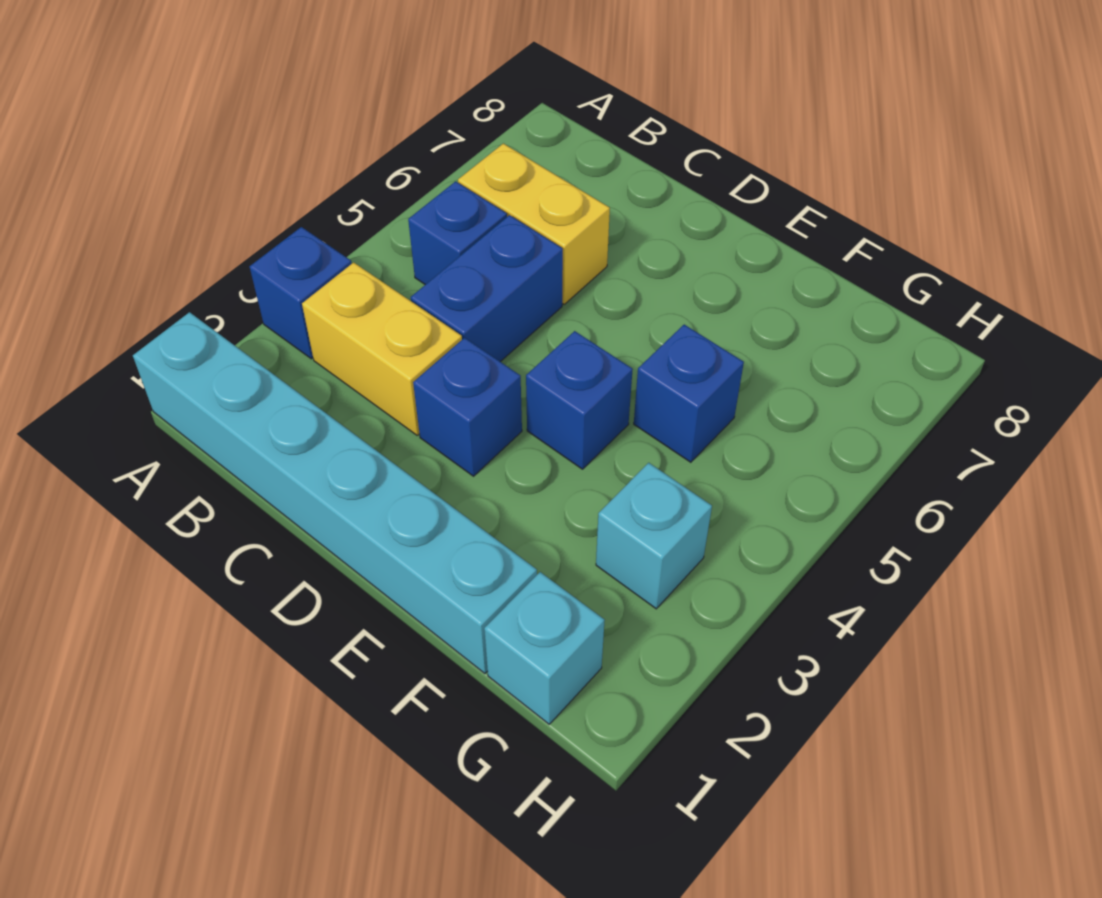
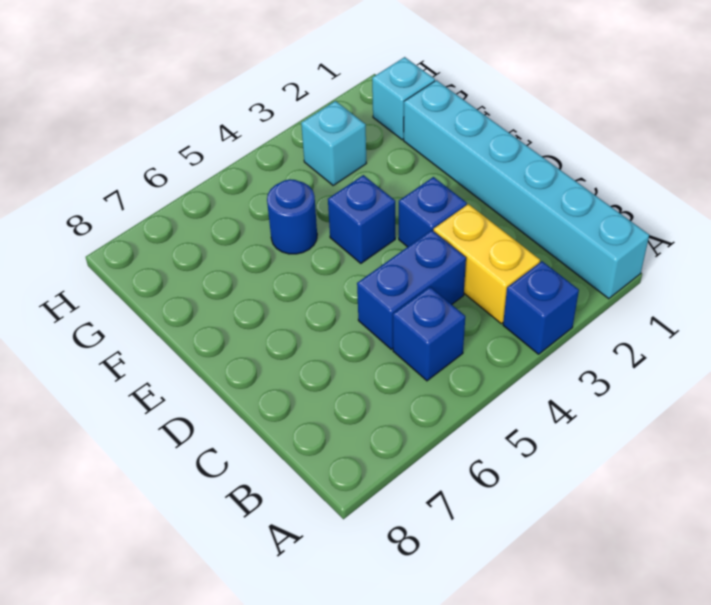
yellow brick B6:C6 level 1 -> none
blue brick F5 level 1 -> blue round brick F5 level 1

